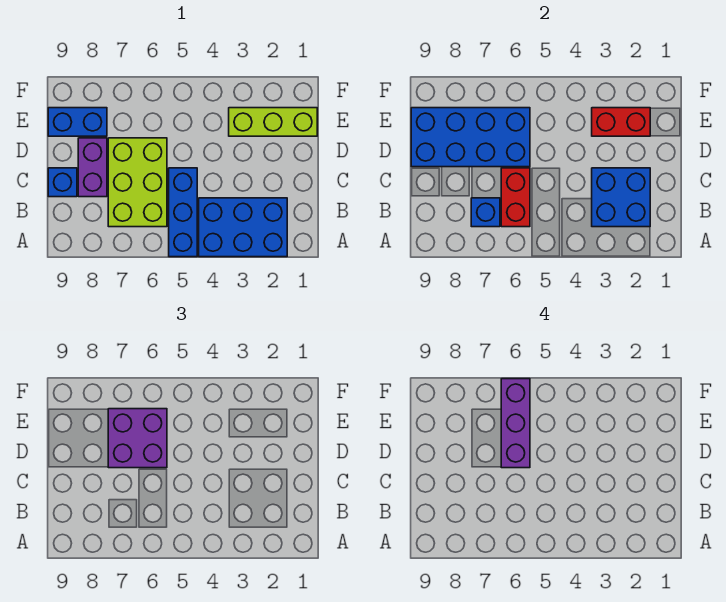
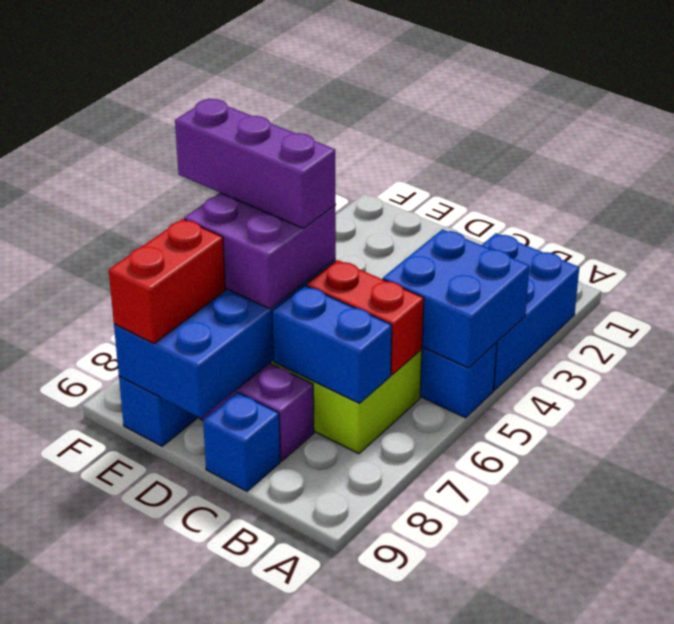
blue brick B2:C3 level 2 -> blue brick A4:B5 level 2
blue brick B7 level 2 -> blue brick B7:C7 level 2
lime brick E1:E3 level 1 -> none
red brick E2:E3 level 2 -> red brick E8:E9 level 3

